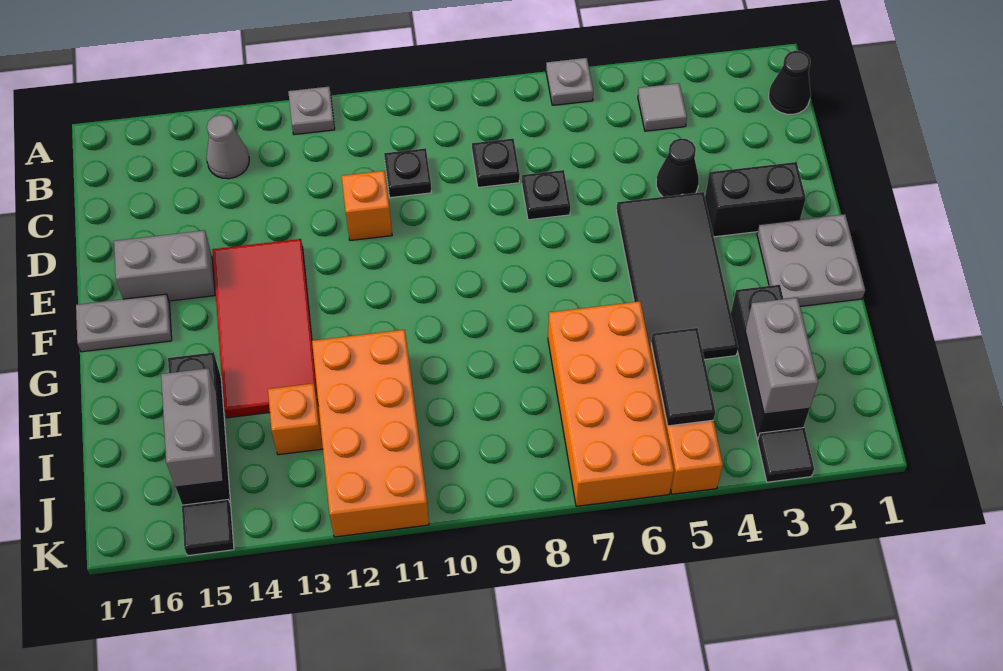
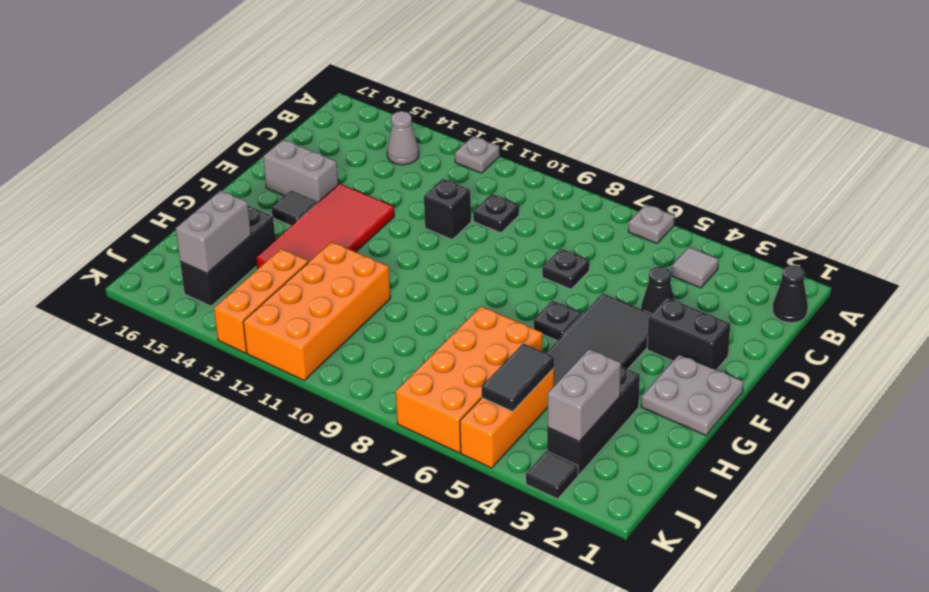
black plate C8 level 1 -> black plate F6 level 1
orange brick D11 level 1 -> black brick D11 level 1
grey plate F16:F17 level 1 -> none
orange brick I13 level 1 -> orange brick I13:K13 level 1
black tile K15 level 1 -> black tile F15 level 1

